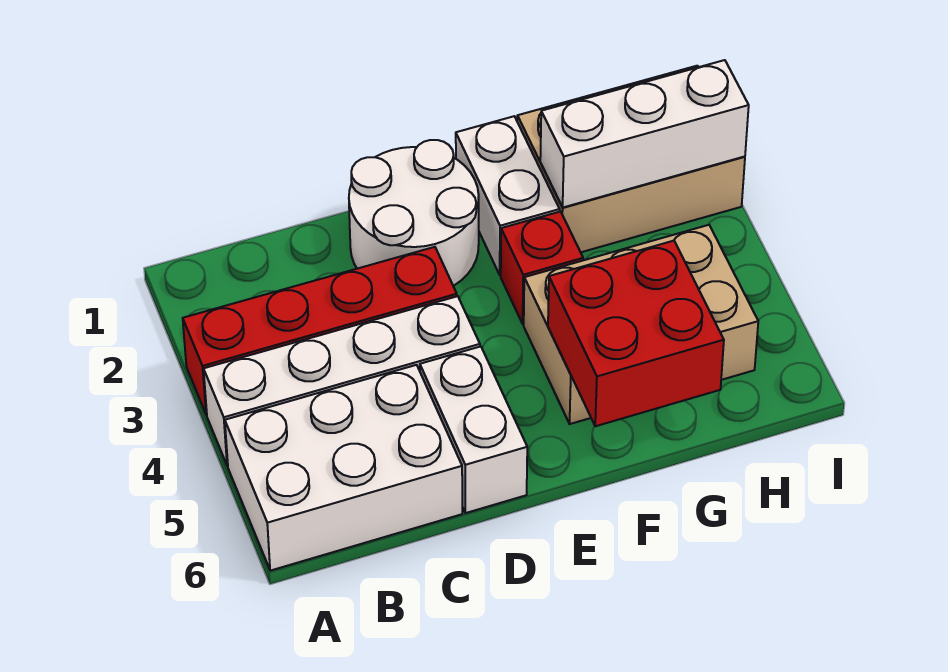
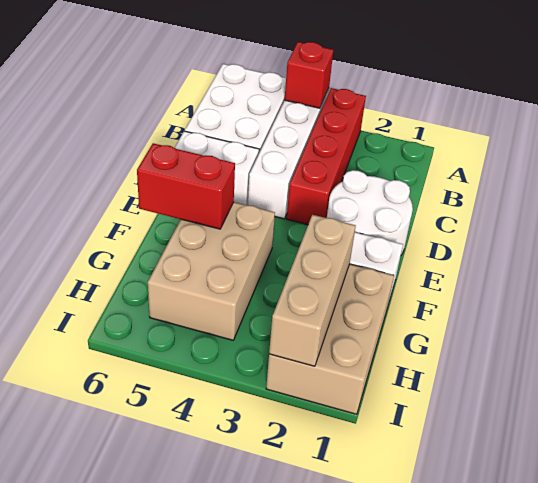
red brick F3 level 1 -> red brick A4 level 2
red brick F5:G6 level 2 -> red brick F5:F6 level 2
white brick G2:I2 level 2 -> tan brick G2:I2 level 2

